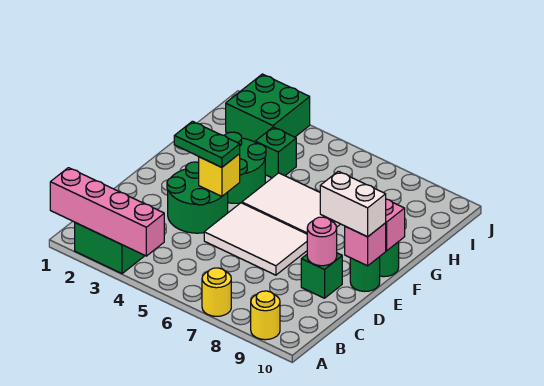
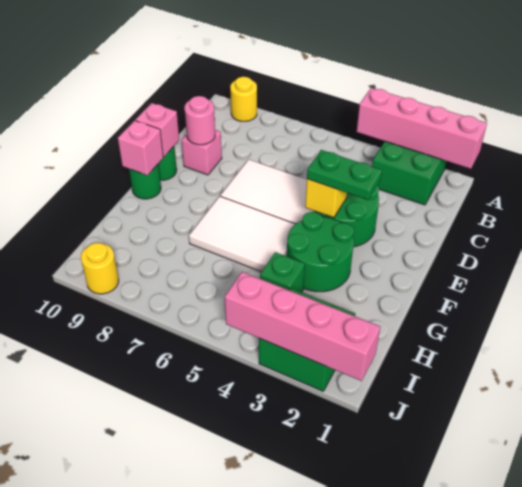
yellow round brick A7 level 1 -> yellow round brick J9 level 1
green brick D9 level 1 -> pink brick D9 level 1
white brick E9:E10 level 3 -> none
none -> pink brick J1:J4 level 2

